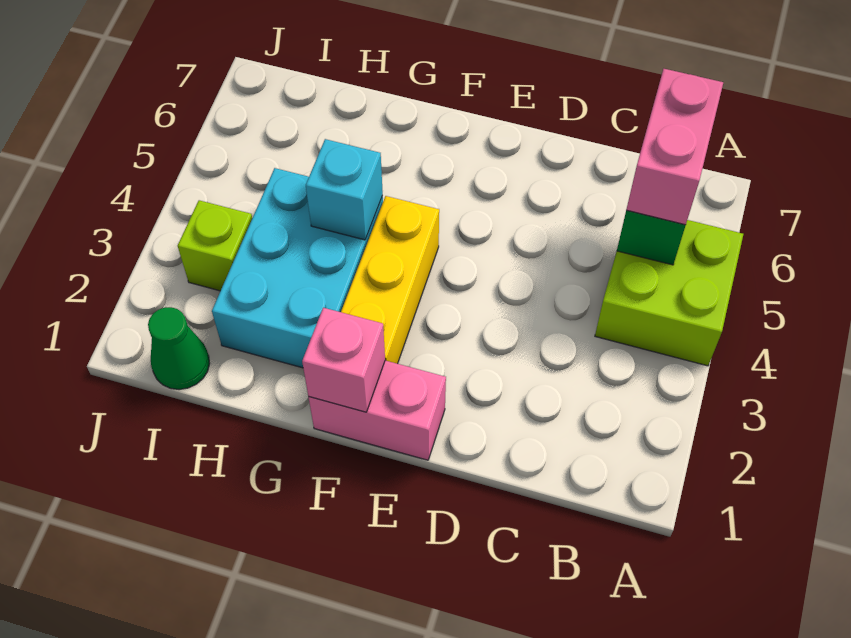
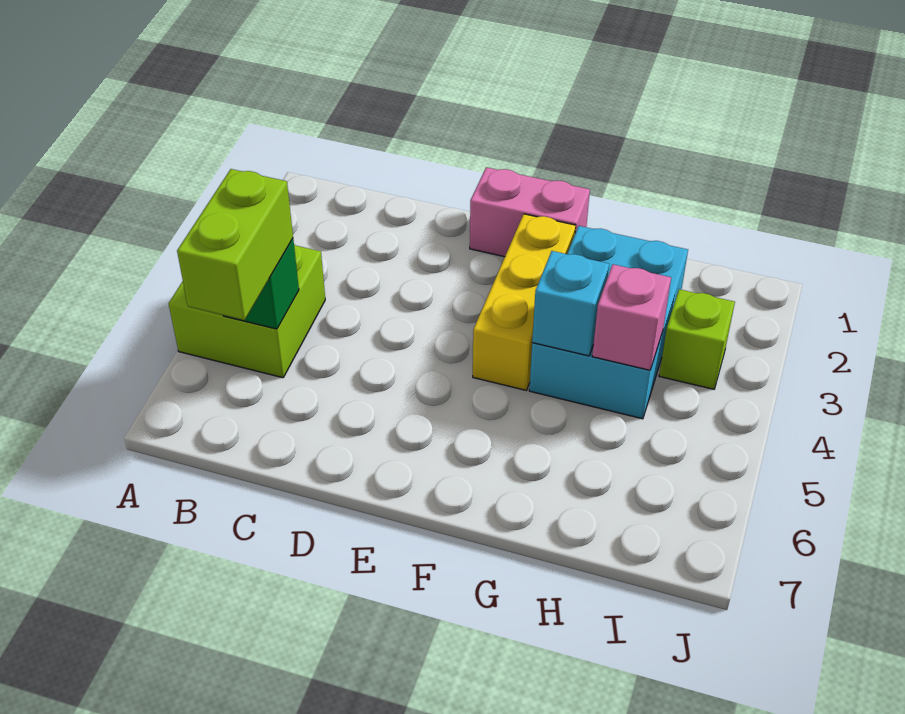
pink brick B5:B6 level 3 -> lime brick B5:B6 level 3
pink brick F1 level 2 -> pink brick H4 level 2
green cone I1 level 1 -> none

